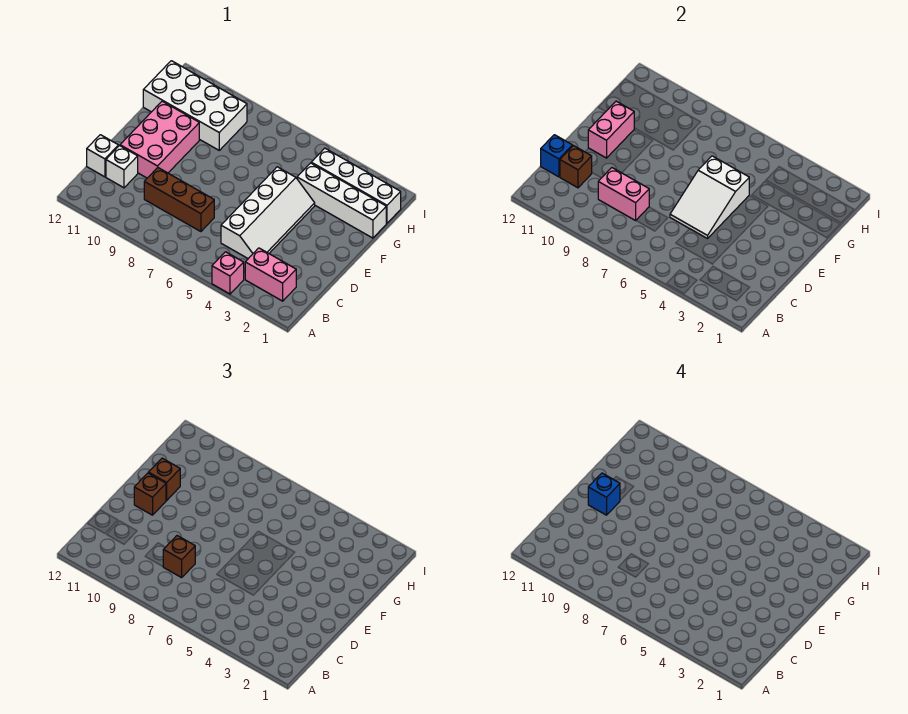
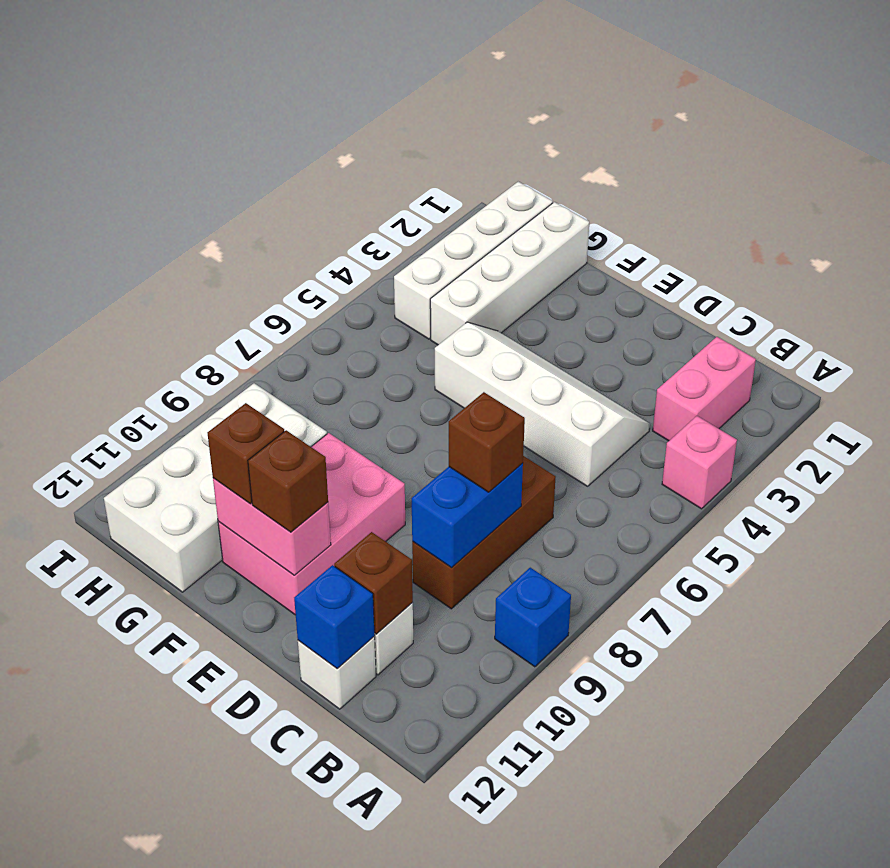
pink brick C8:C9 level 2 -> blue brick C8:C9 level 2
white slope D5:F6 level 2 top F -> none
pink brick D10:F11 level 1 -> pink brick E9:F11 level 1
blue brick E11 level 4 -> blue brick A9 level 1

